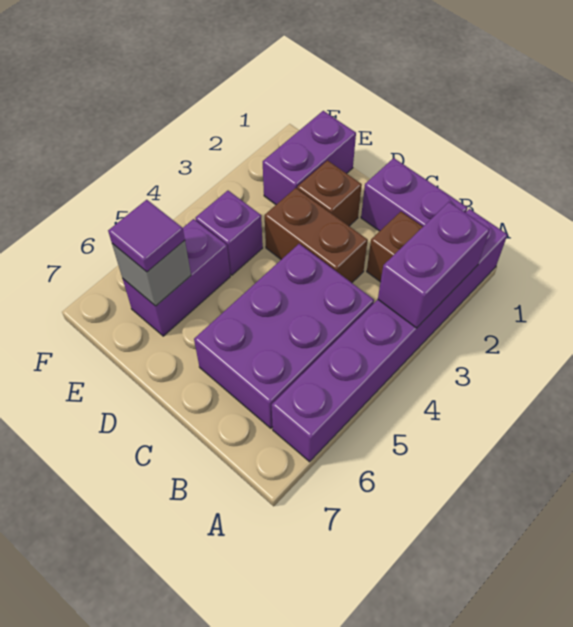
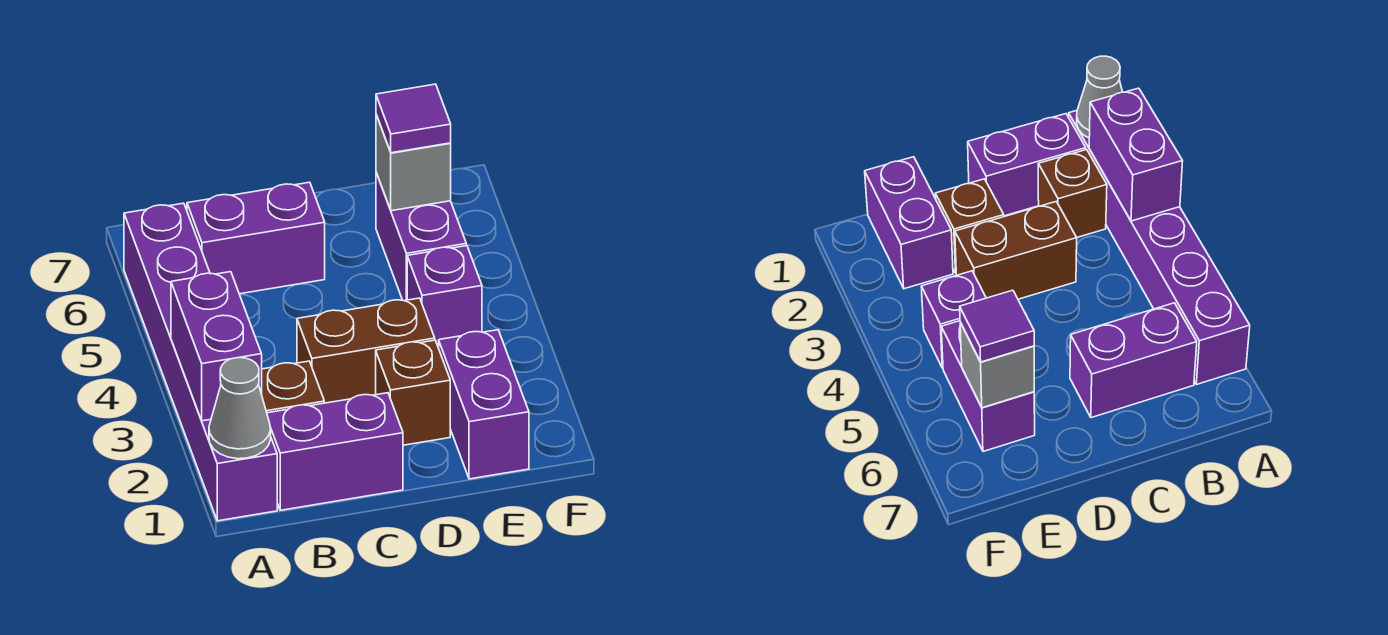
none -> grey cone A1 level 2
purple brick B4:C6 level 1 -> purple brick B6:C6 level 1

